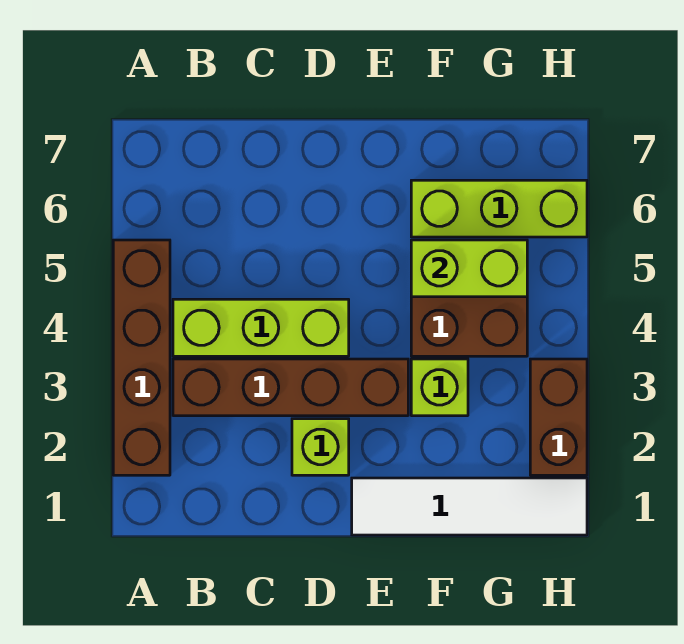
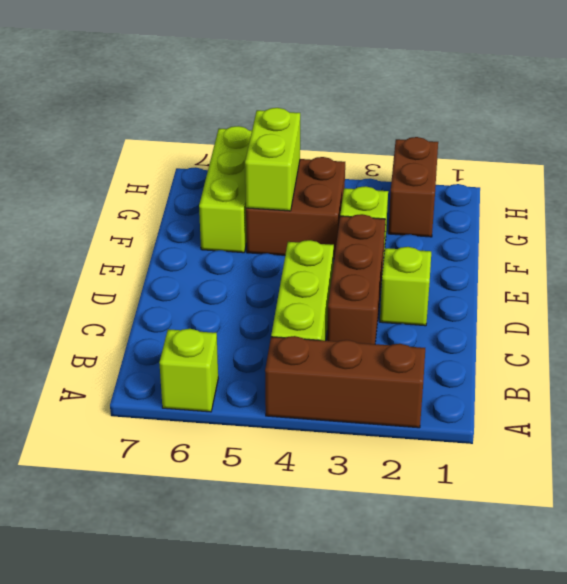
brown brick A2:A5 level 1 -> brown brick A2:A4 level 1
none -> lime brick A6 level 1
brown brick B3:E3 level 1 -> brown brick C3:E3 level 1
white tile E1:H1 level 1 -> none
brown brick H2:H3 level 1 -> brown brick G2:H2 level 1

